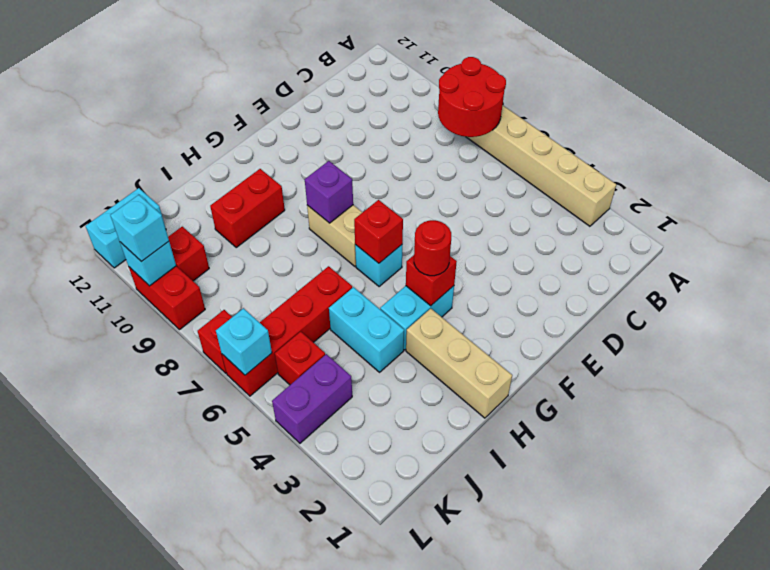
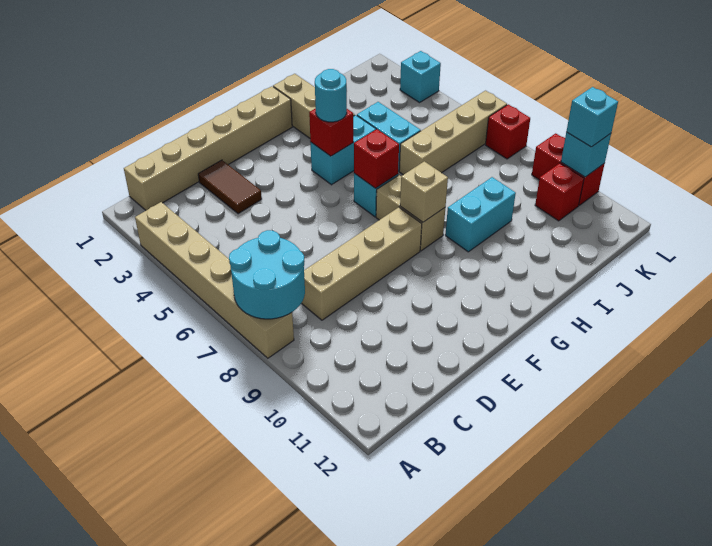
red round brick A7:B8 level 2 -> cyan round brick A7:B8 level 2
none -> tan brick B1:G1 level 1
none -> tan brick C8:F8 level 1
none -> brown tile D2:D3 level 1
red round brick G4 level 3 -> cyan round brick G4 level 3
purple brick G8 level 2 -> tan brick G8 level 2
red brick H10:I10 level 1 -> none
red brick I6:L6 level 1 -> tan brick I6:L6 level 1
purple brick K4:L4 level 1 -> none
red brick K5 level 1 -> none
cyan brick K12:L12 level 1 -> cyan brick H9:I9 level 1
cyan brick L6 level 2 -> cyan brick L3 level 1

